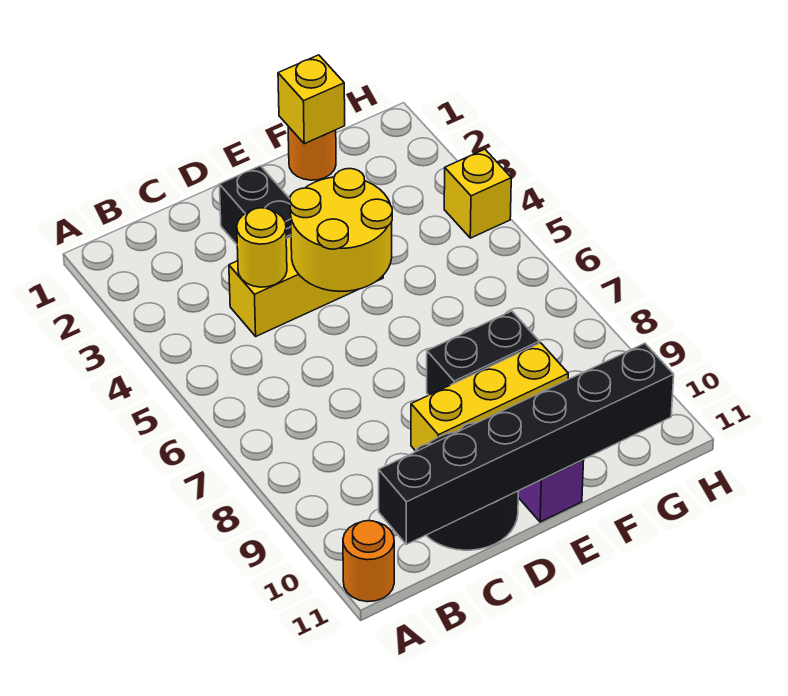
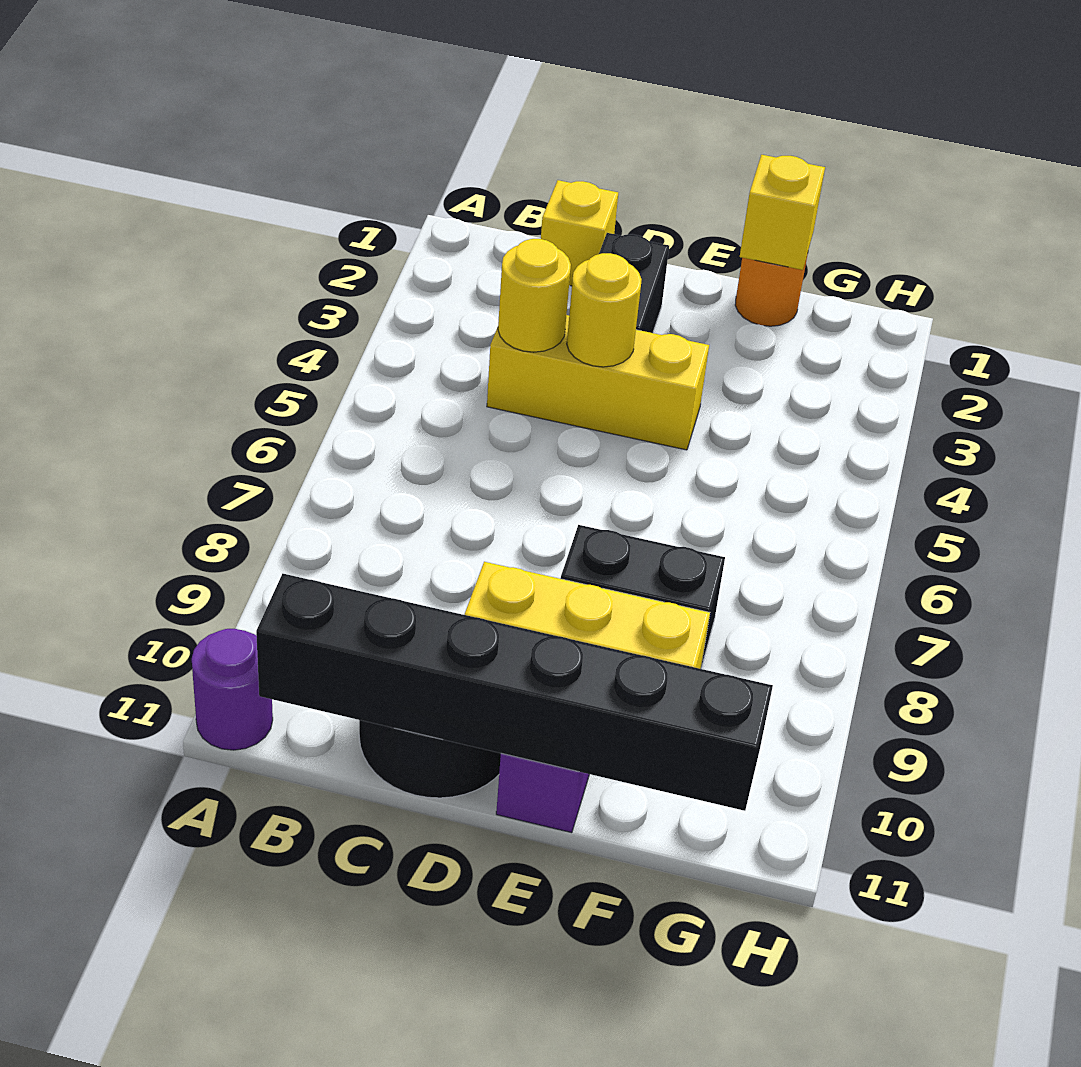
orange round brick A11 level 1 -> purple round brick A11 level 1
yellow round brick D4:E5 level 2 -> yellow round brick D4 level 2
yellow brick H4 level 1 -> yellow brick C1 level 1

